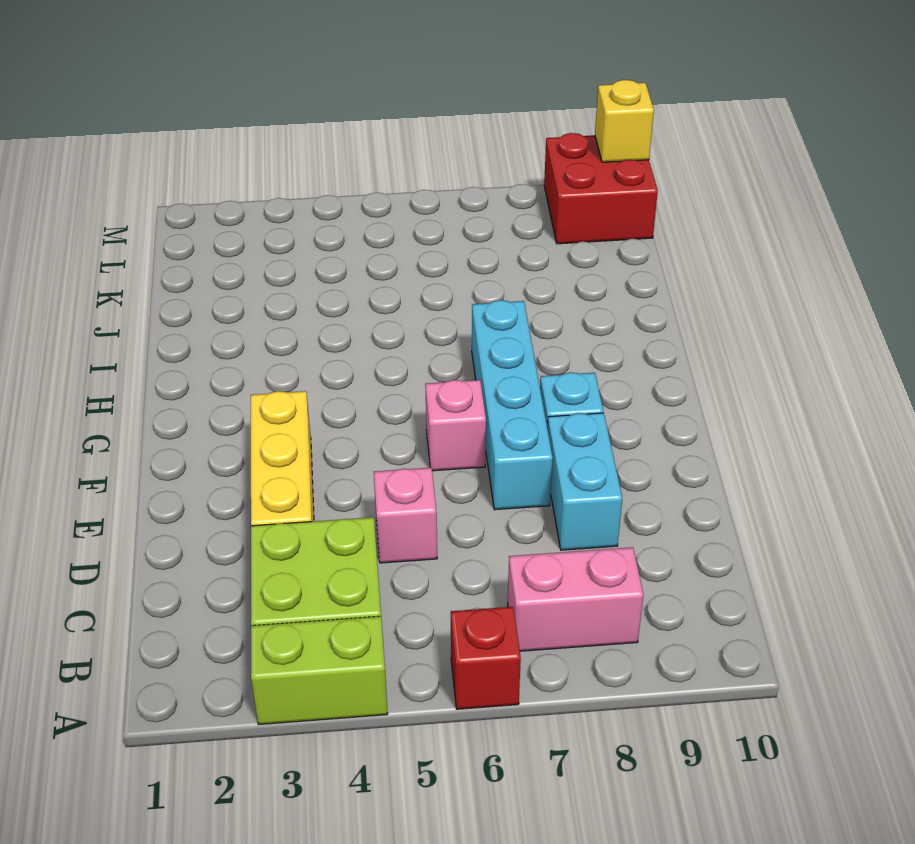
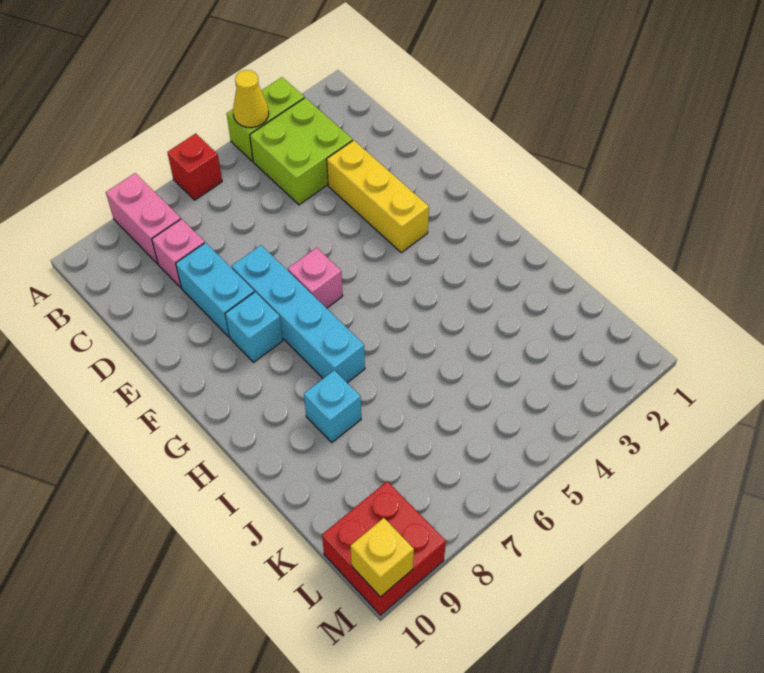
none -> yellow cone A4 level 2
pink brick B7:B8 level 1 -> pink brick A8:B8 level 1
pink brick D5 level 1 -> pink brick C8 level 1
none -> cyan brick I8 level 1

